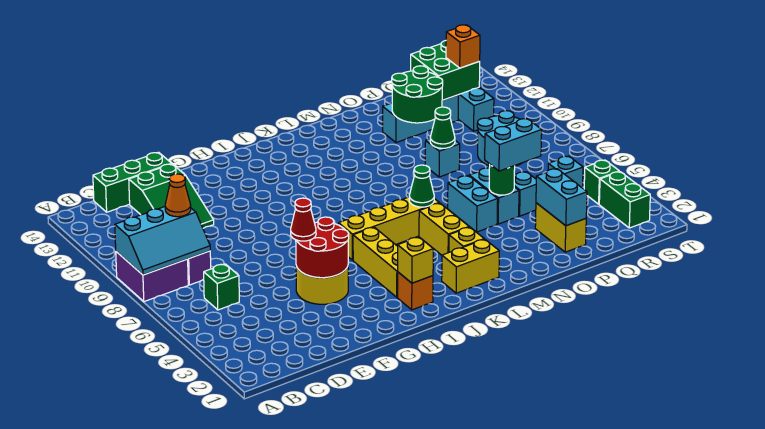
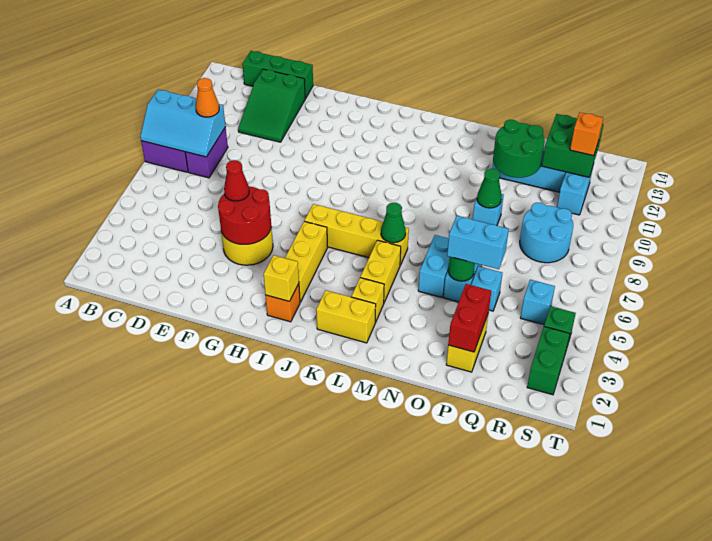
green brick C6 level 1 -> none
cyan brick P2:P3 level 2 -> red brick P2:P3 level 2

